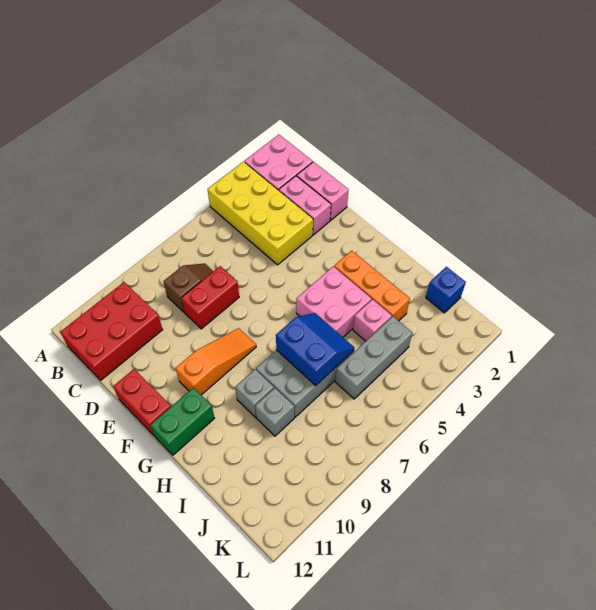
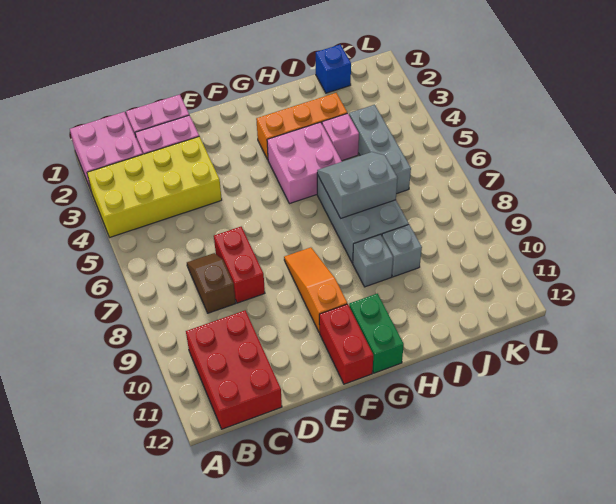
red brick E12:F12 level 1 -> red brick F11:F12 level 1
blue slope H6:I7 level 2 top 7 -> grey slope H6:I7 level 2 top 7

